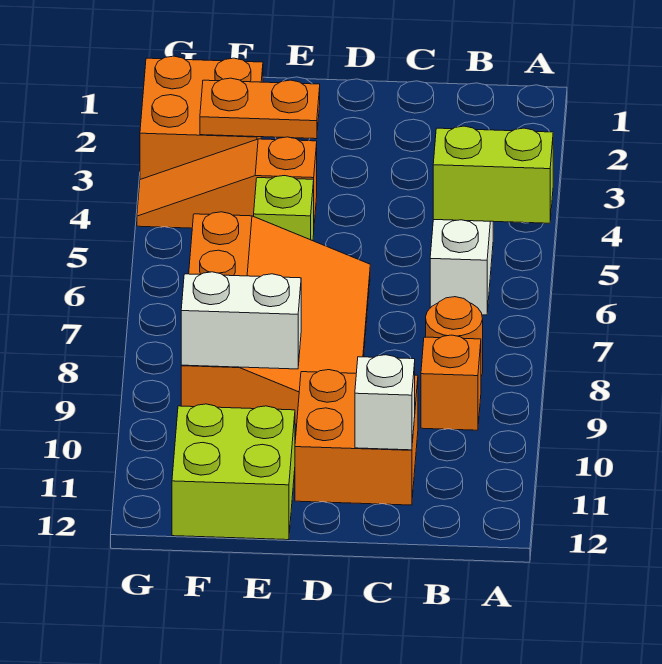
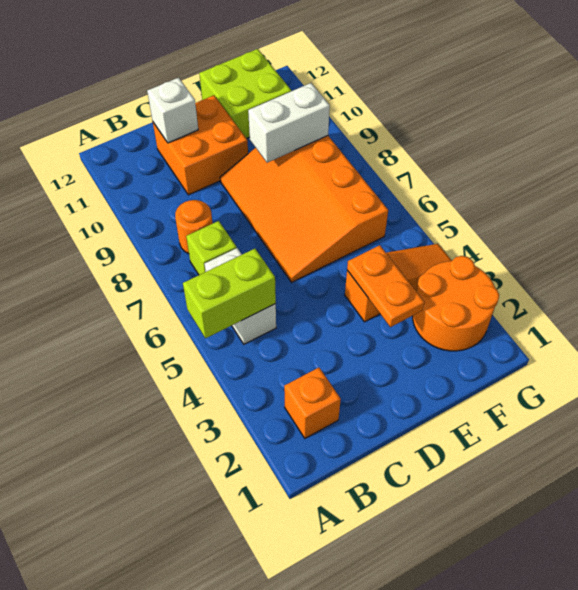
orange brick B9 level 1 -> orange brick B2 level 1
orange plate E3:F3 level 2 -> orange plate E3:E4 level 2
lime brick E5 level 1 -> lime brick B7 level 1
orange brick F2:G3 level 1 -> orange round brick F2:G3 level 1

